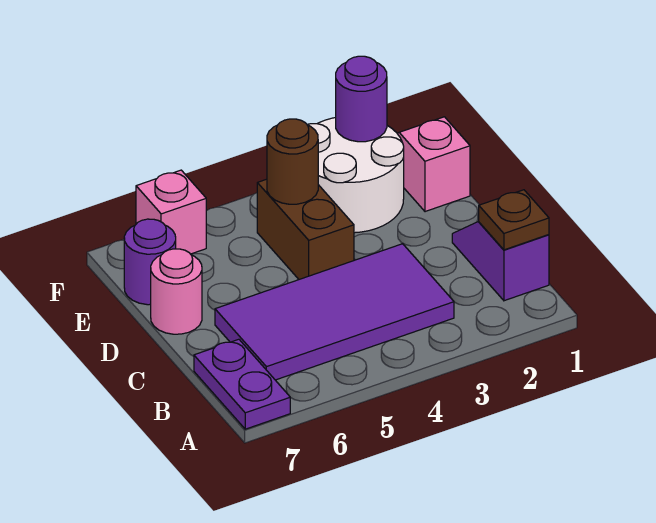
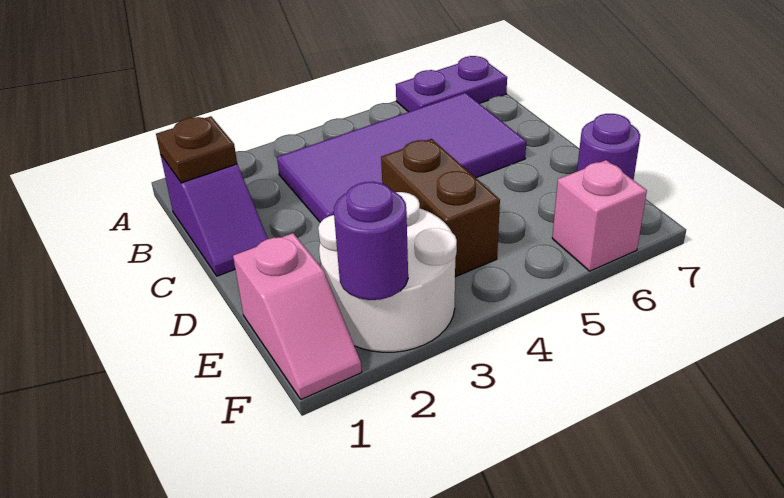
purple plate A7:B7 level 1 -> purple plate A6:A7 level 1
pink round brick D7 level 1 -> none
brown round brick E4 level 2 -> none

